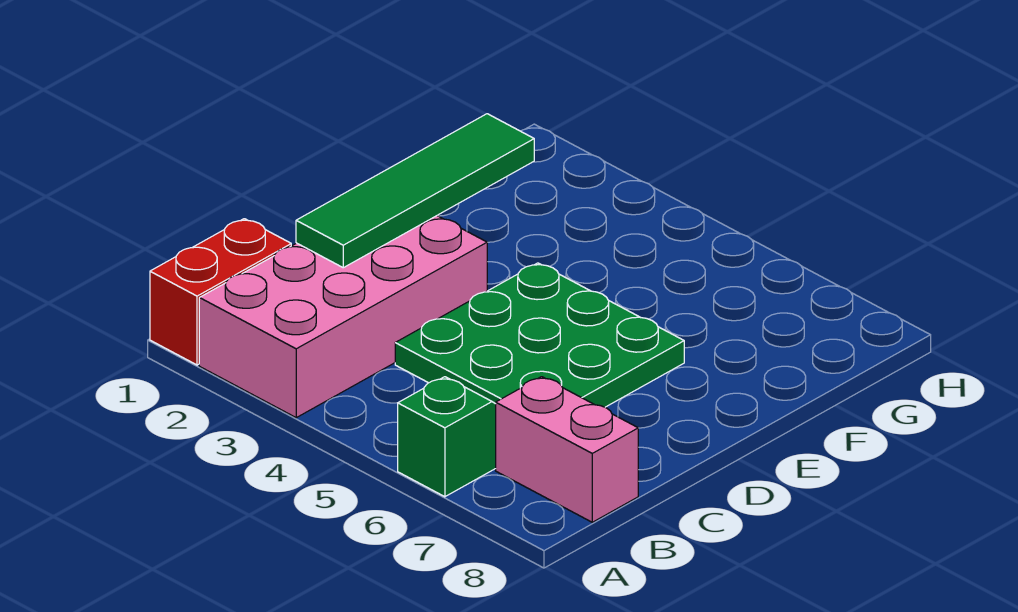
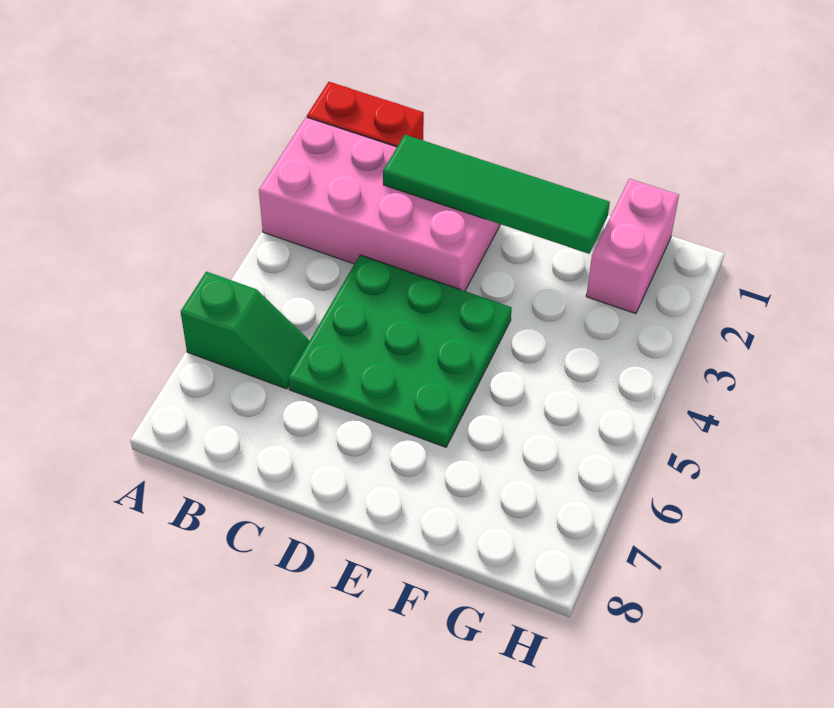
pink brick B7:B8 level 1 -> pink brick G1:G2 level 1

